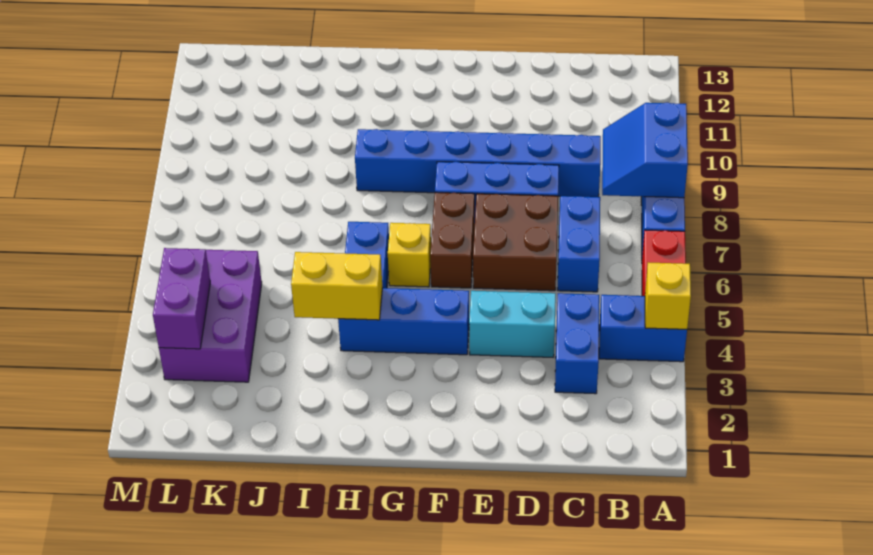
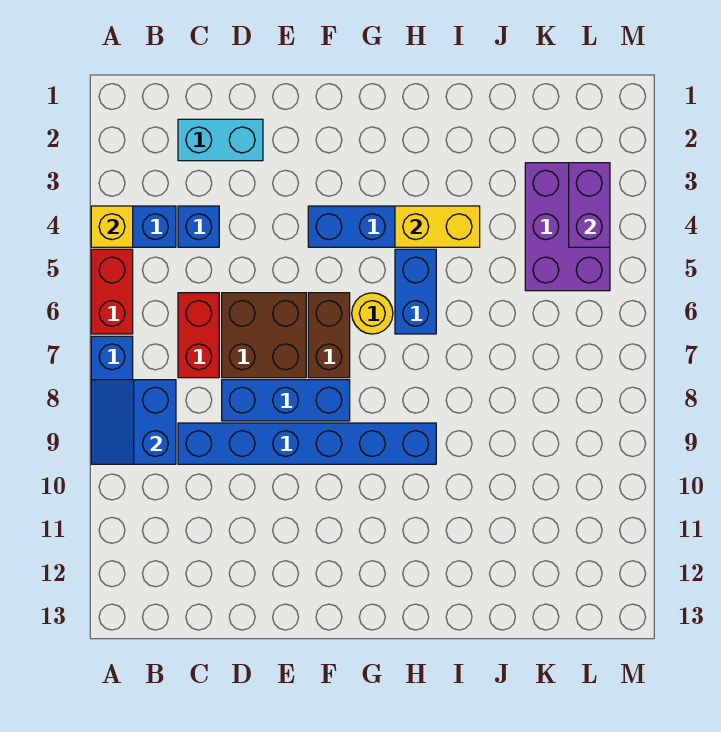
blue slope A8:B9 level 2 top A -> blue slope A8:B9 level 2 top B
blue brick C3:C4 level 1 -> blue brick C4 level 1
blue brick C6:C7 level 1 -> red brick C6:C7 level 1
cyan brick D4:E4 level 1 -> cyan brick C2:D2 level 1
yellow brick G6 level 1 -> yellow round brick G6 level 1

